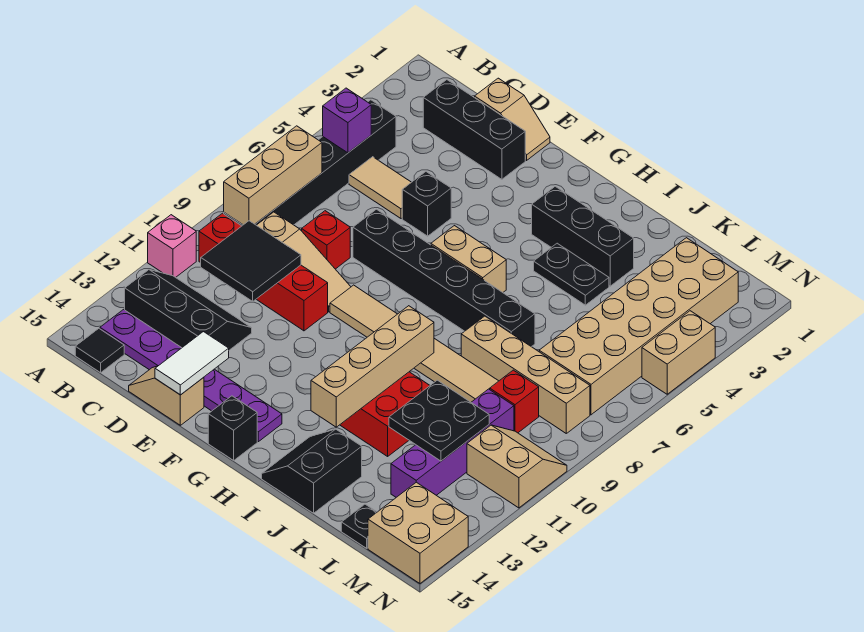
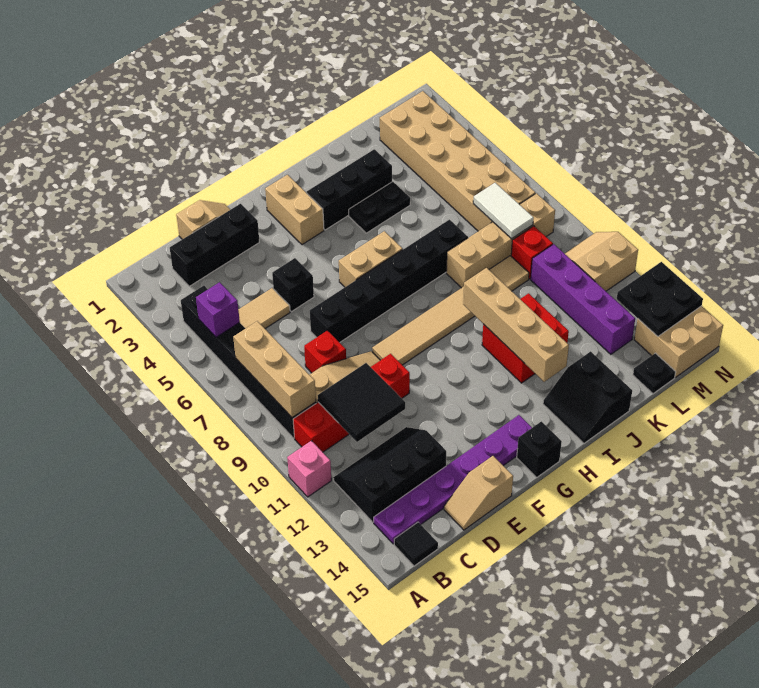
white tile E14:E15 level 2 -> white tile L7:L8 level 2
black plate K11:L12 level 2 -> black plate M13:N14 level 2
tan brick N4:N5 level 1 -> tan brick G2:G3 level 1

